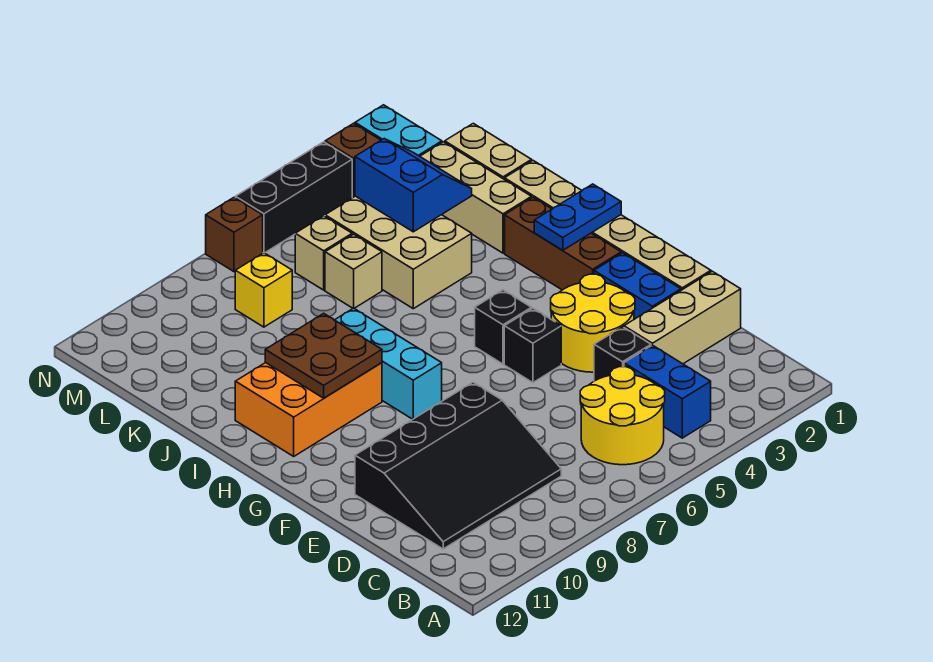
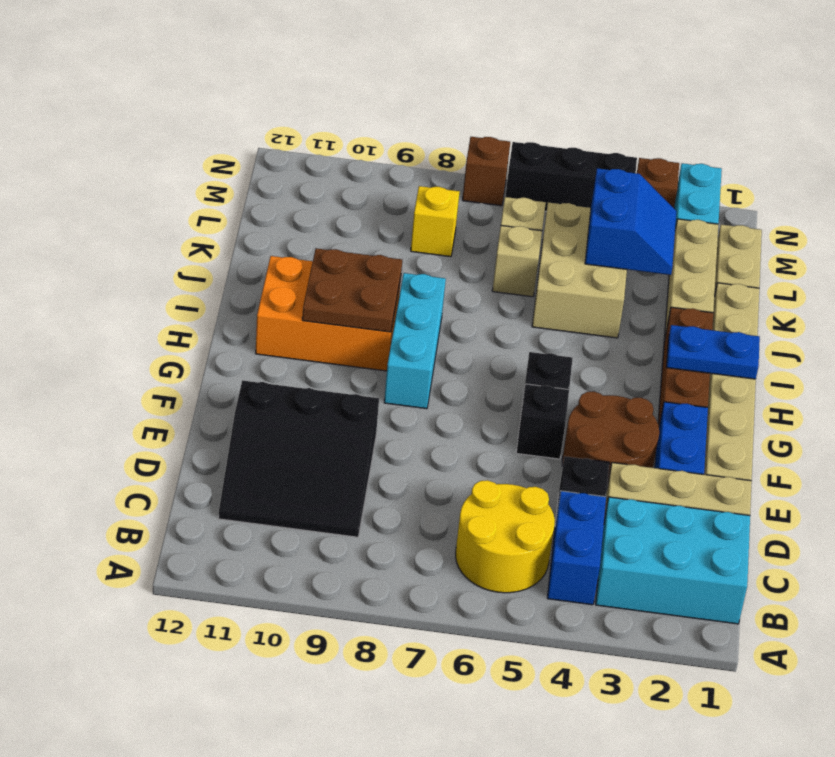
none -> cyan brick B1:C3 level 1
black slope C8:E11 level 1 top E -> black slope C9:E11 level 1 top E
yellow round brick E3:F4 level 1 -> brown round brick E3:F4 level 1

